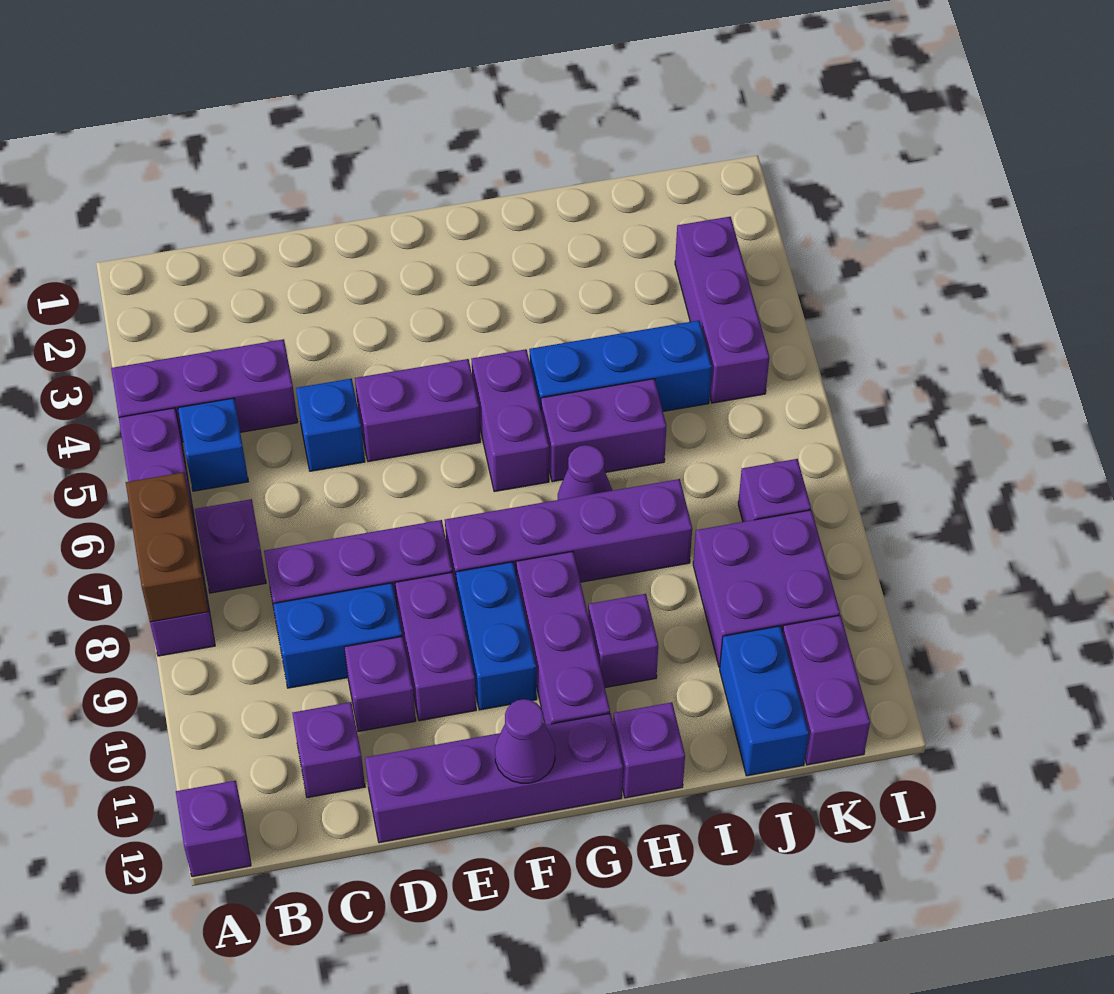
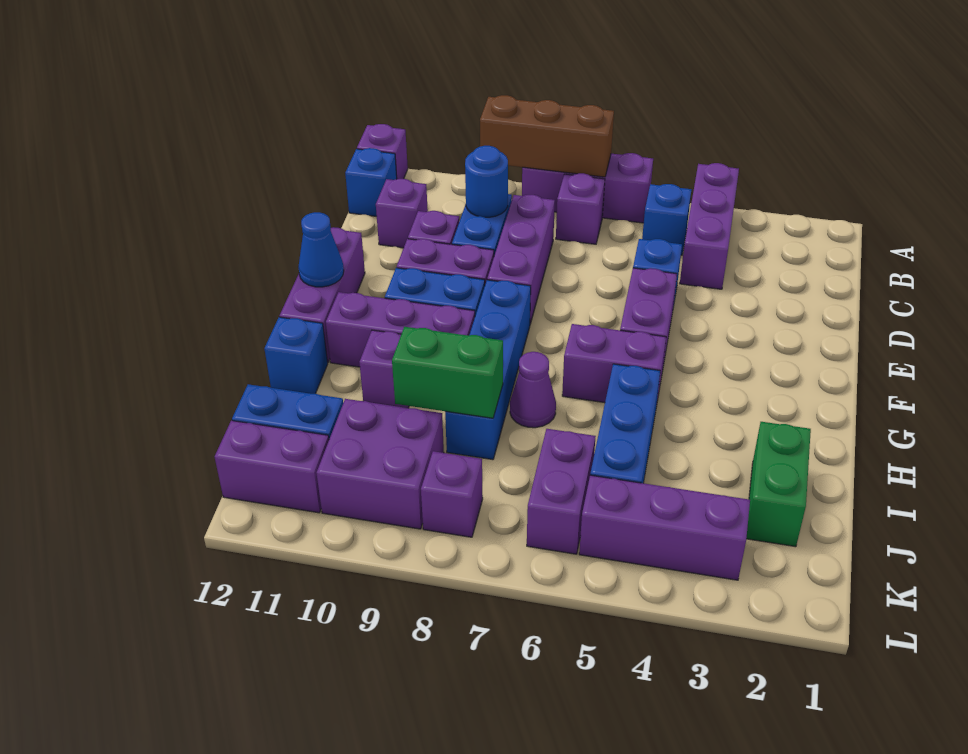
purple brick A5:A8 level 1 -> purple brick A6:A8 level 1
brown brick A7:A8 level 2 -> brown brick A7:A9 level 2
none -> blue brick B12 level 1
none -> blue round brick C9 level 2
purple brick D12:G12 level 1 -> purple brick E12:G12 level 1
purple brick F8:I8 level 1 -> blue brick F8:I8 level 1
purple cone F12 level 2 -> blue cone F12 level 2
purple brick H6:I6 level 1 -> purple brick J6:K6 level 1
purple brick H12 level 1 -> blue brick H12 level 1
none -> green brick I2:J2 level 1
none -> green brick I8:I9 level 2

